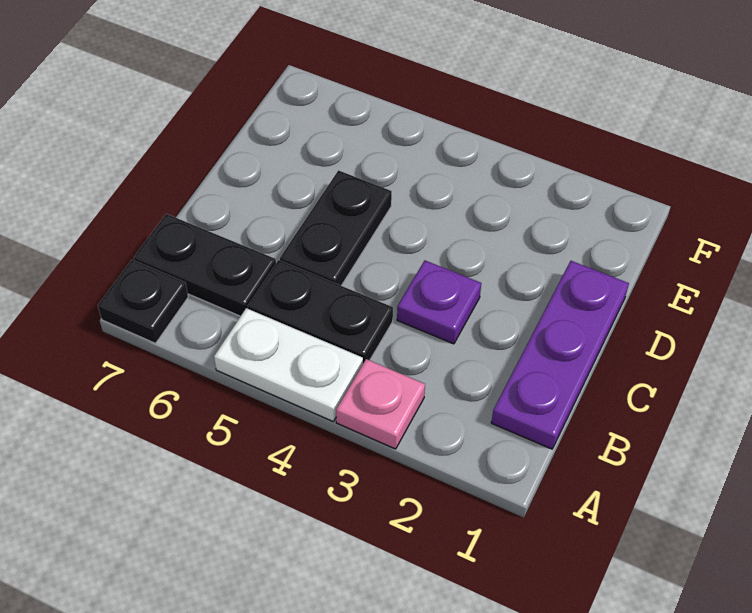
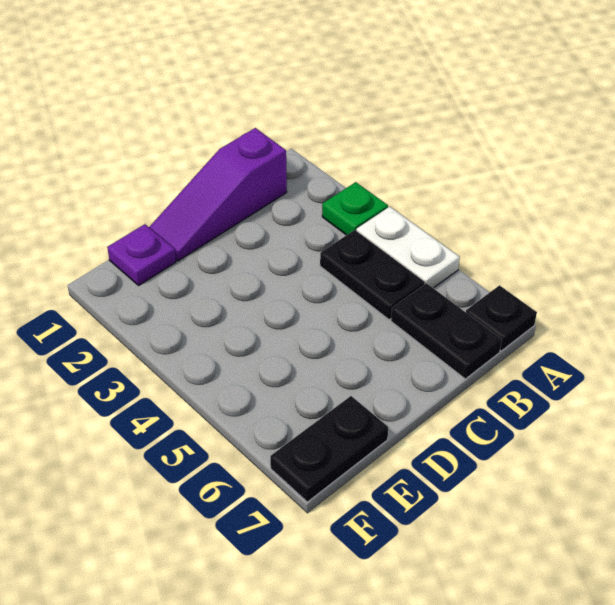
pink plate A3 level 1 -> green plate A3 level 1
purple plate B1:D1 level 1 -> purple slope B1:D1 level 1 top B
purple plate C3 level 1 -> purple plate E1 level 1
black plate C5:D5 level 1 -> black plate E7:F7 level 1

